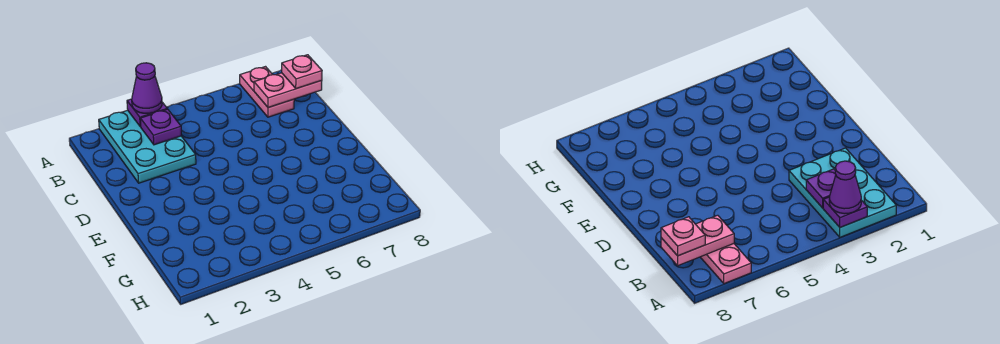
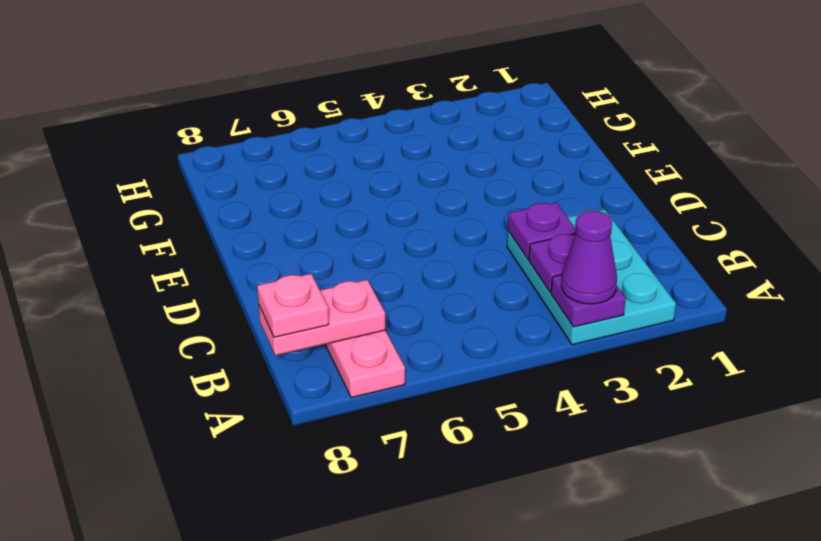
none -> purple plate C3 level 2

